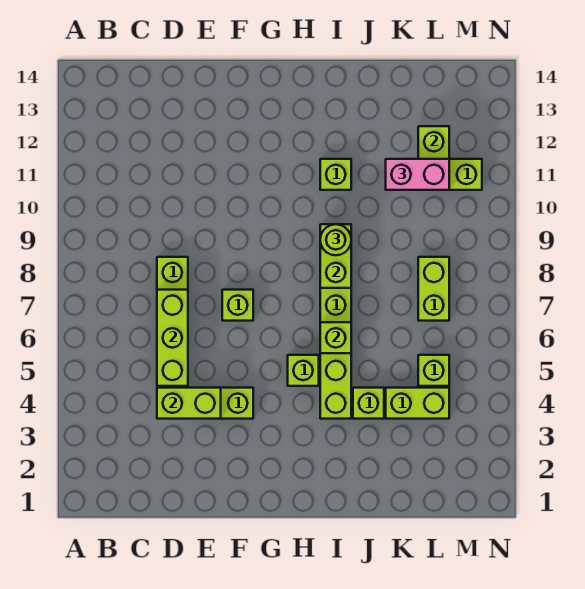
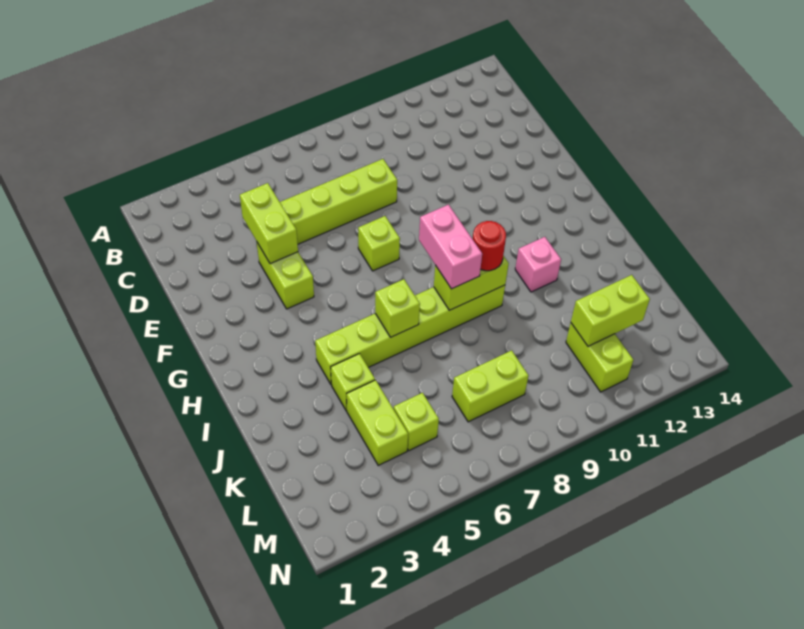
lime brick D5:D7 level 2 -> none
lime brick H5 level 1 -> none
lime round brick I9 level 3 -> red round brick I9 level 3
lime brick I11 level 1 -> pink brick I11 level 1
pink brick K11:L11 level 3 -> pink brick H8:I8 level 3

